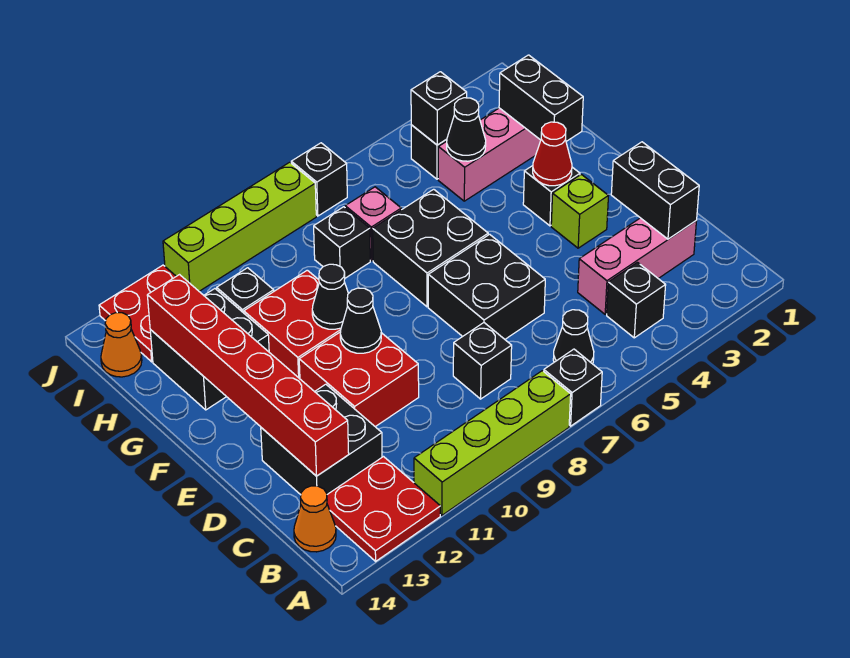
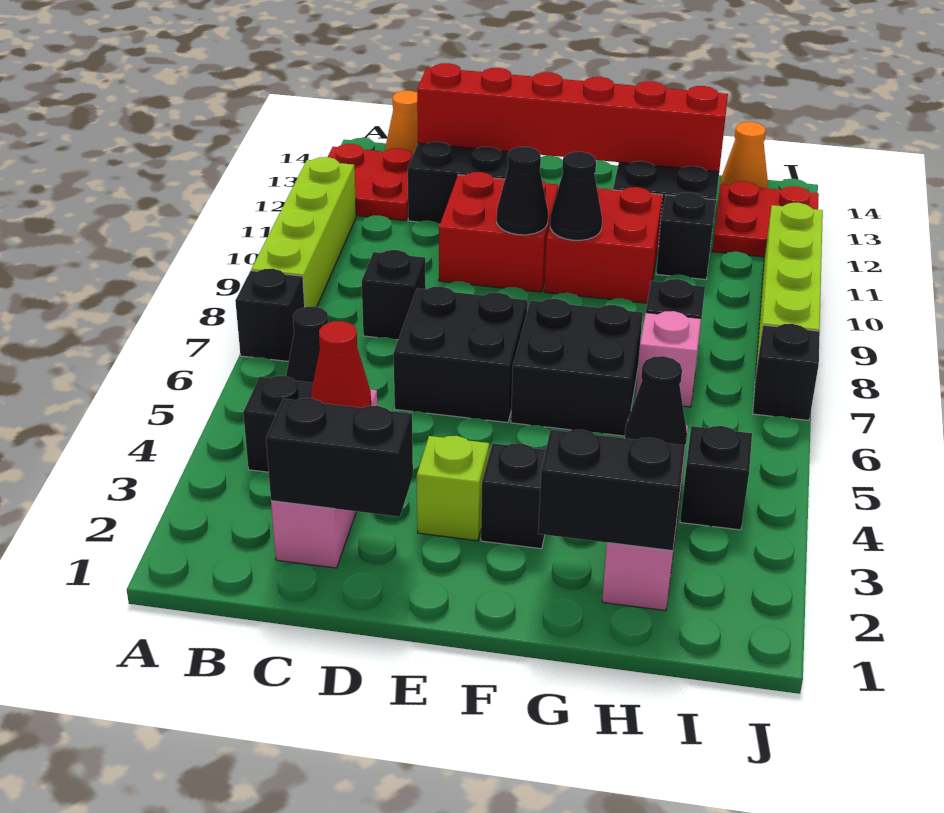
red cone F3 level 2 -> red cone C4 level 2
black brick I4 level 2 -> none

